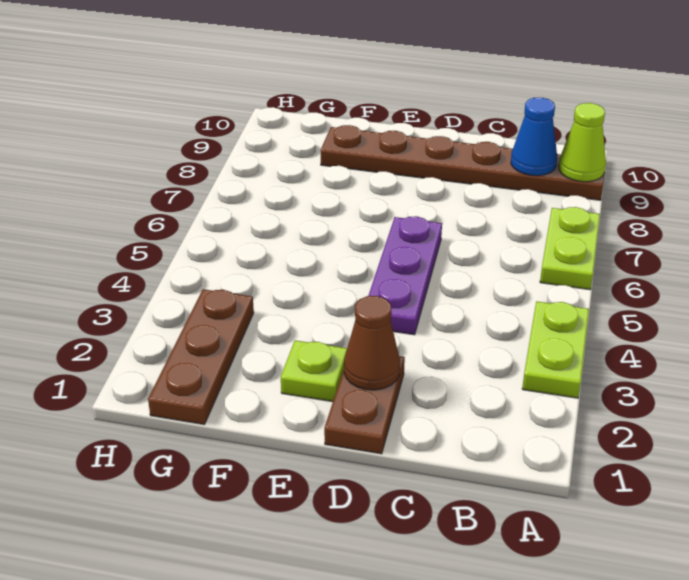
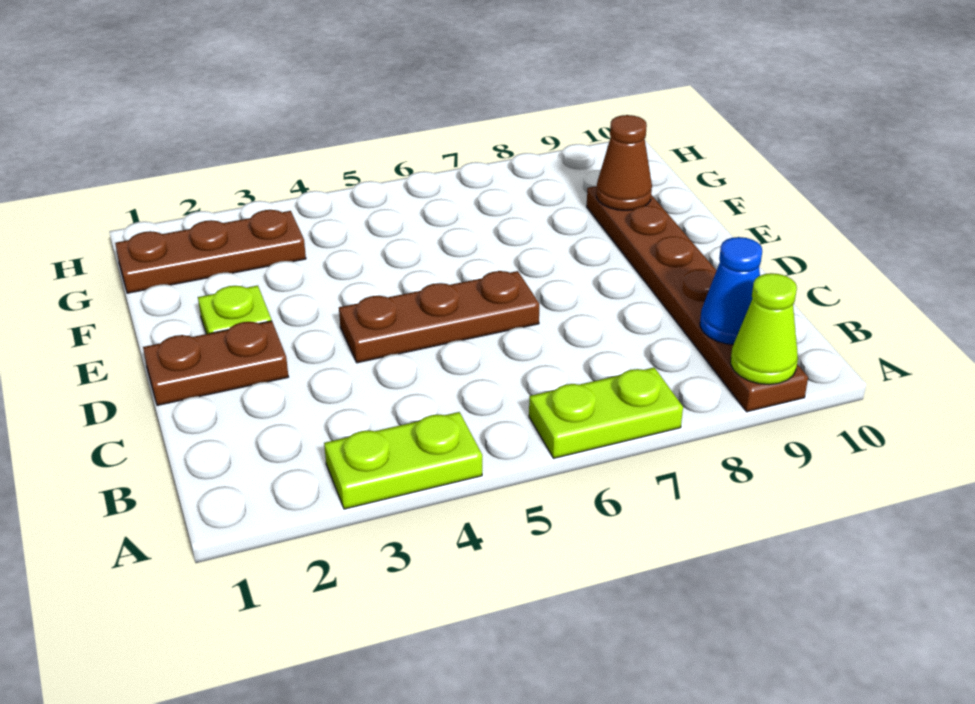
brown cone D2 level 2 -> brown cone F9 level 2
purple plate D4:D6 level 1 -> brown plate D4:D6 level 1

